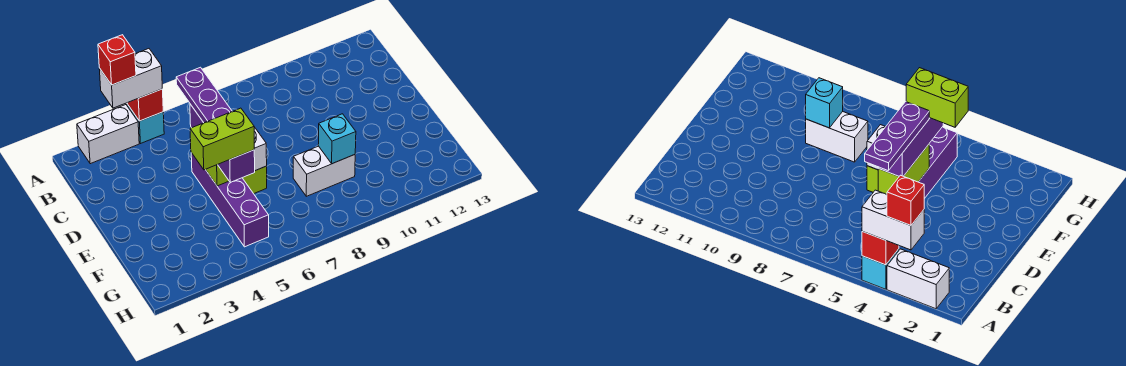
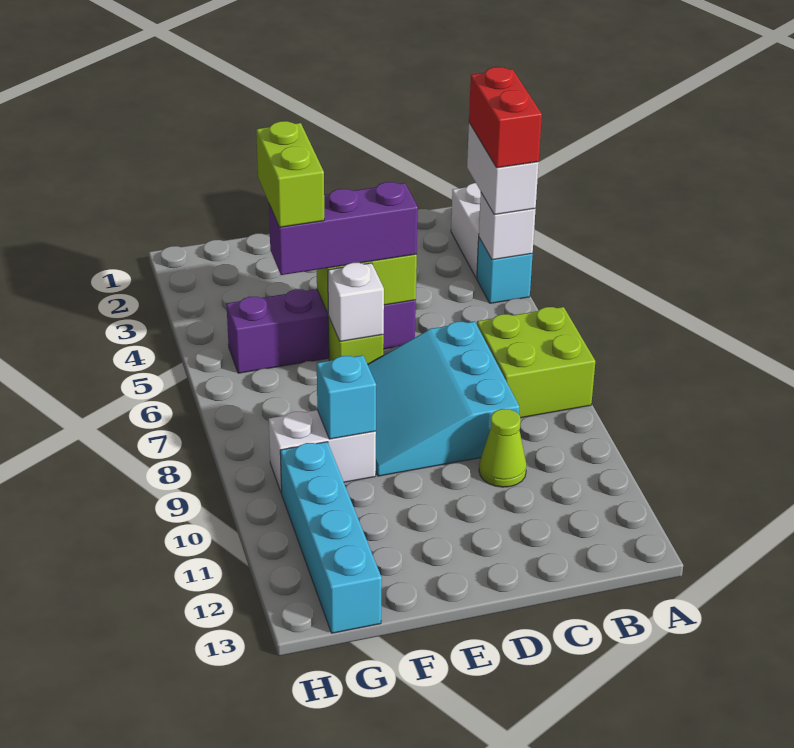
red brick A3 level 4 -> red brick A3:A4 level 4
red brick A4 level 2 -> white brick A4 level 2
none -> lime brick A7:B8 level 1
purple plate C5:E5 level 4 -> none
none -> cyan slope C7:E9 level 1 top C
none -> lime cone C10 level 1
white brick F8:F9 level 1 -> white brick F9:G9 level 1
none -> cyan brick G10:G13 level 1

